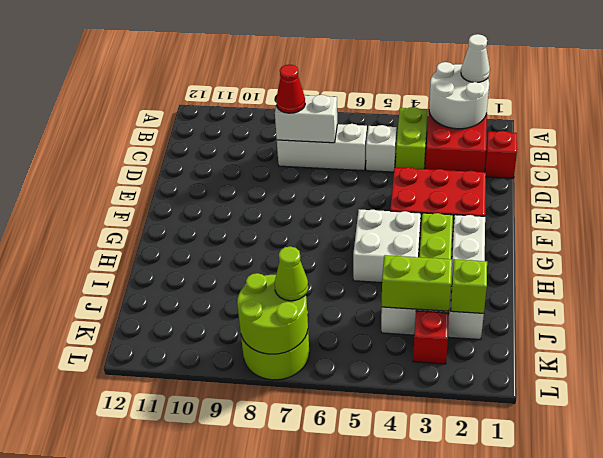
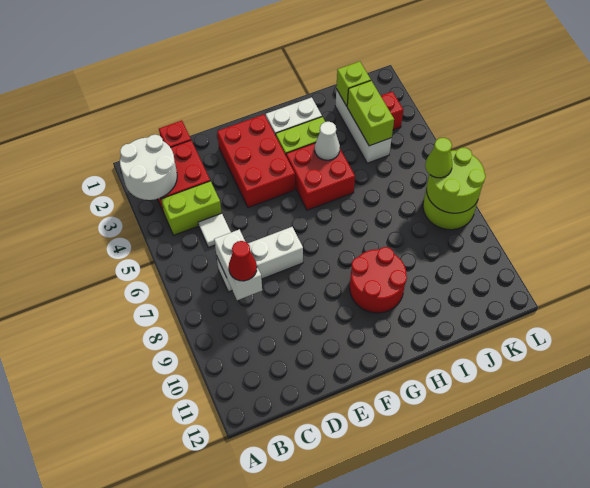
white cone A2 level 3 -> white cone H4 level 2
white brick C5 level 1 -> white tile C5 level 1
white brick C6:C8 level 1 -> white brick C7:E7 level 1
white brick G4:H5 level 1 -> red brick G4:H5 level 1
none -> red round brick G9:H10 level 1

